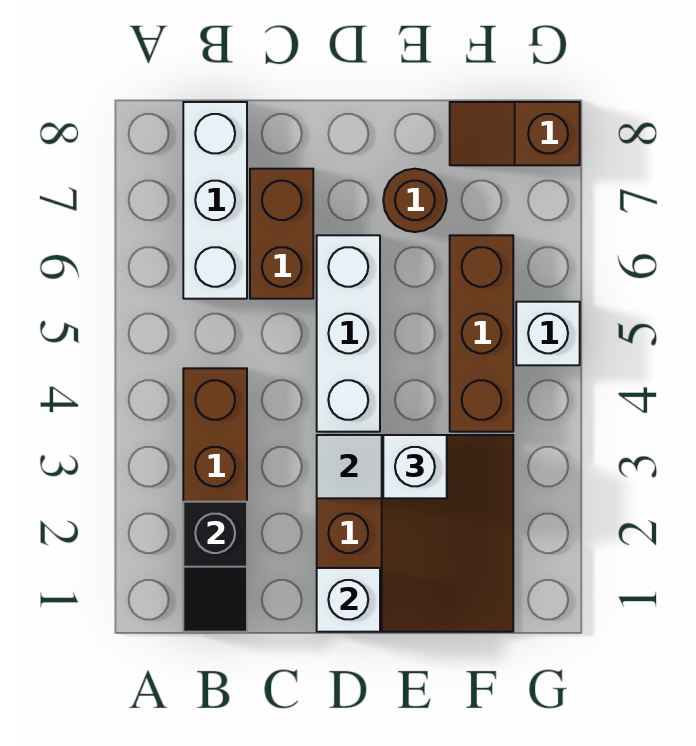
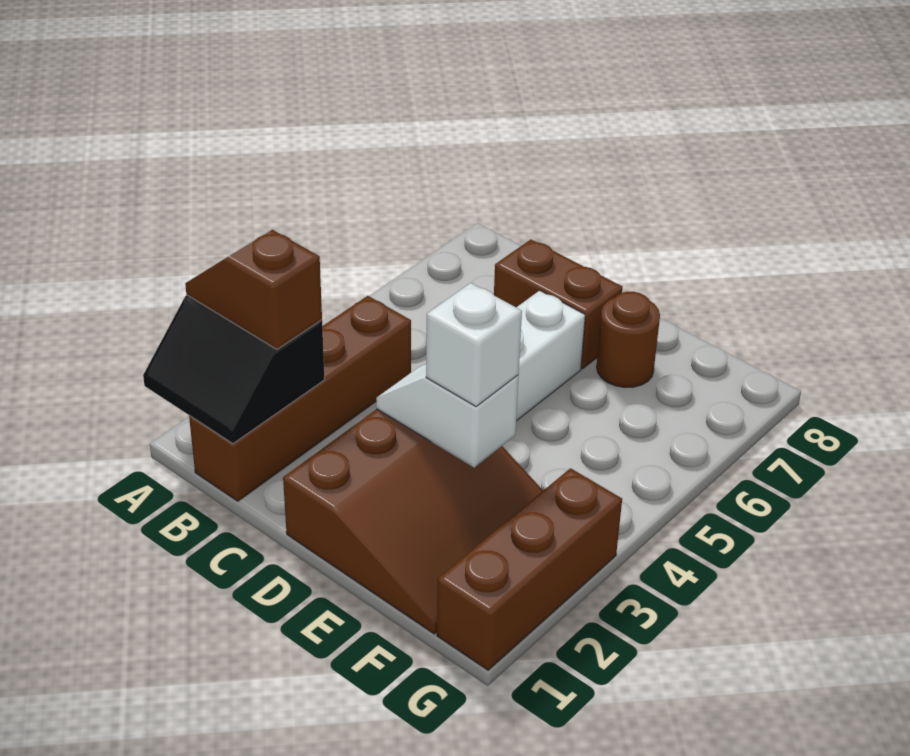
black slope B1:B2 level 2 top 2 -> black slope A1:B2 level 2 top 2
white brick B6:B8 level 1 -> none
brown brick C6:C7 level 1 -> brown brick C7:D7 level 1
white brick D1 level 2 -> none
brown brick F4:F6 level 1 -> brown brick G1:G3 level 1
brown slope F8:G8 level 1 top G -> brown slope A2:B2 level 3 top B
white brick G5 level 1 -> none

